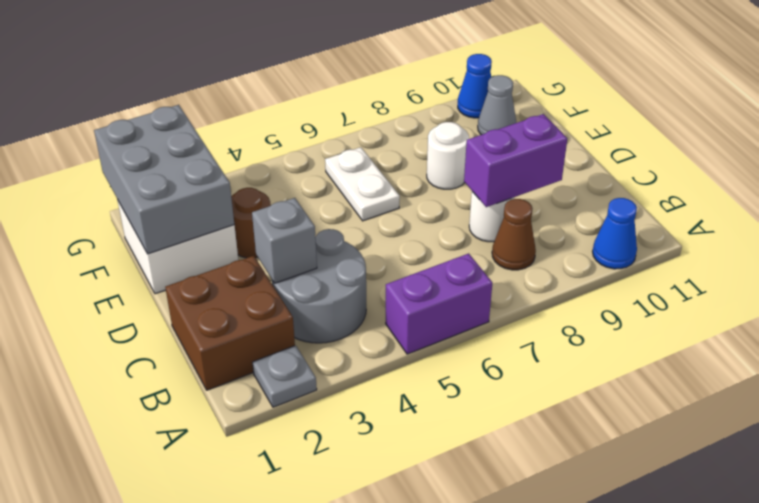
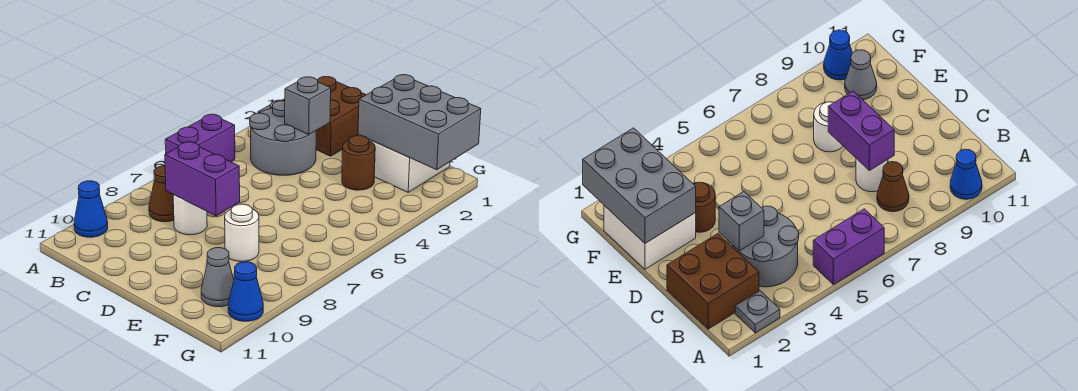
purple brick C8:C9 level 2 -> purple brick C8:D8 level 2
white plate E6:F6 level 1 -> none

